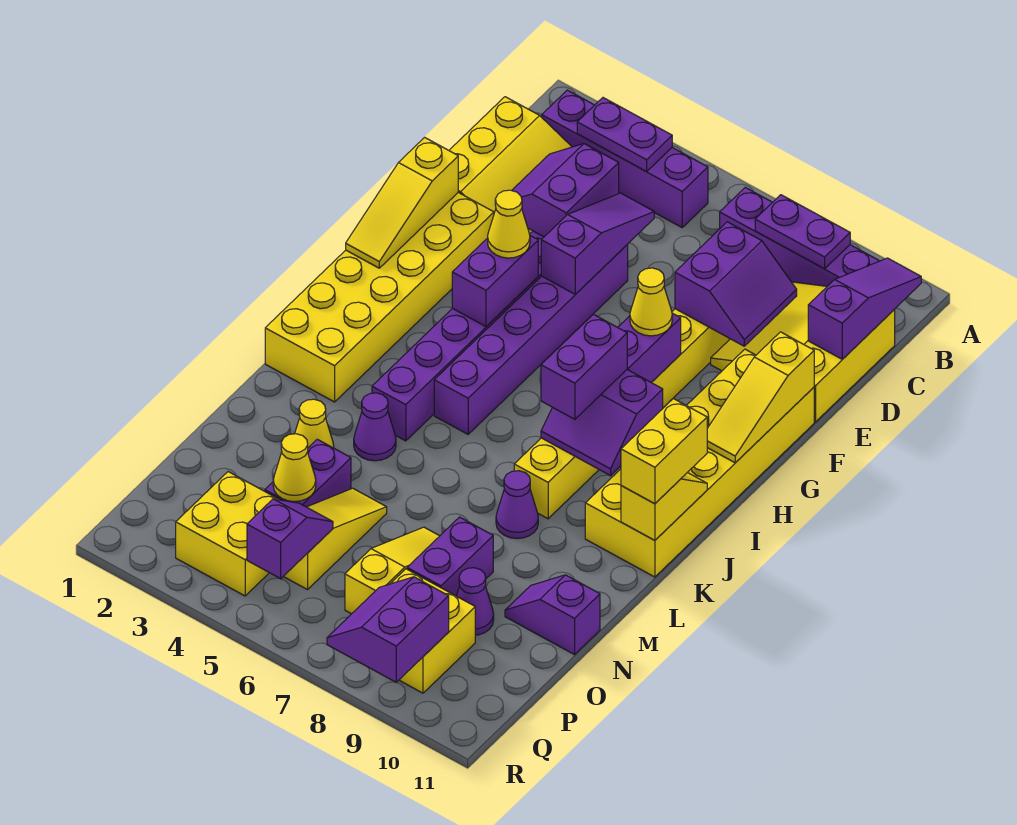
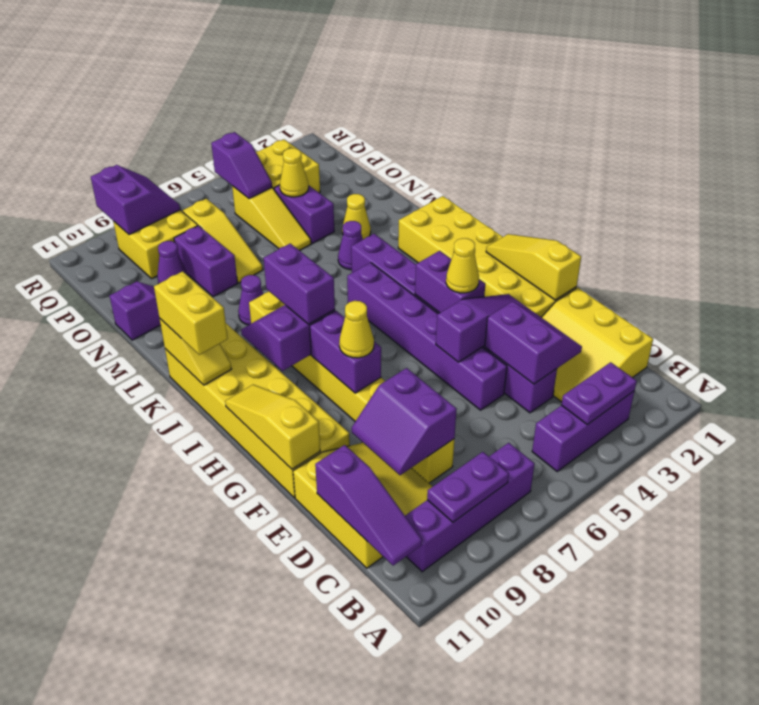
purple brick B2:B5 level 1 -> purple brick B3:B5 level 1
purple slope D5:F5 level 2 top F -> purple slope F3:F5 level 2 top 5

